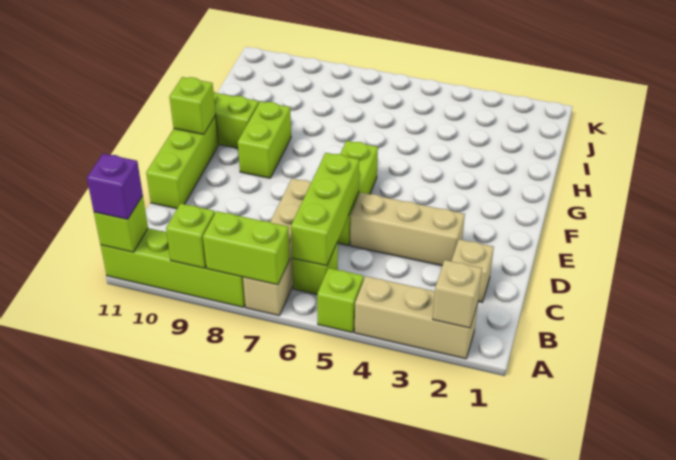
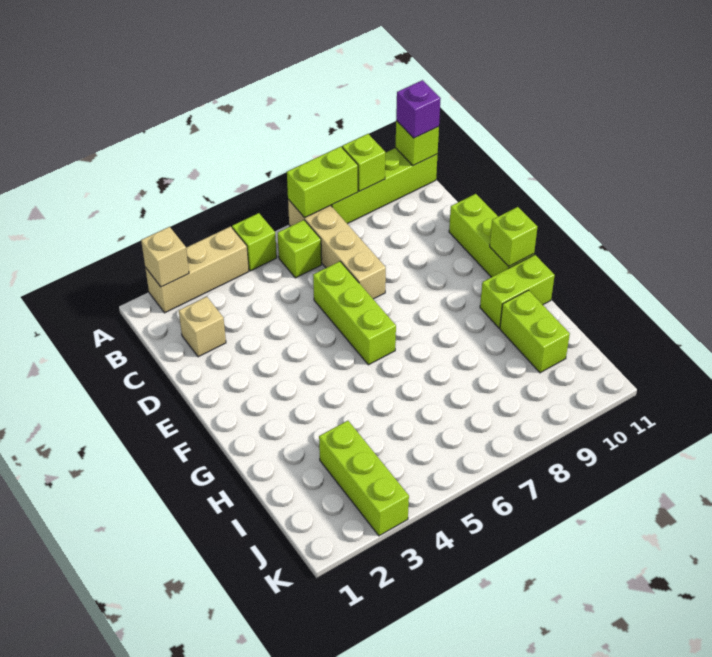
lime brick B6:D6 level 2 -> lime brick I3:K3 level 1
tan brick D3:D5 level 1 -> none
lime brick F9:G9 level 1 -> lime brick H10:I10 level 1

